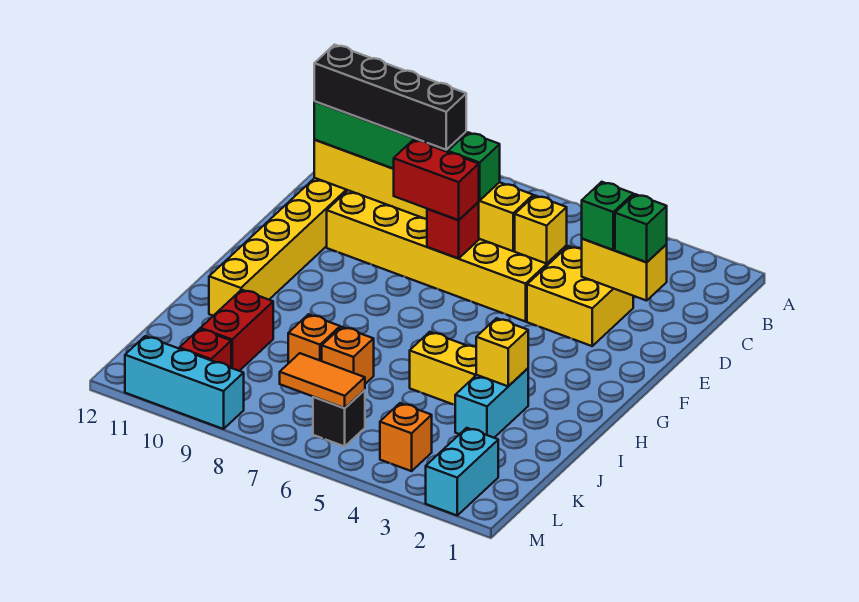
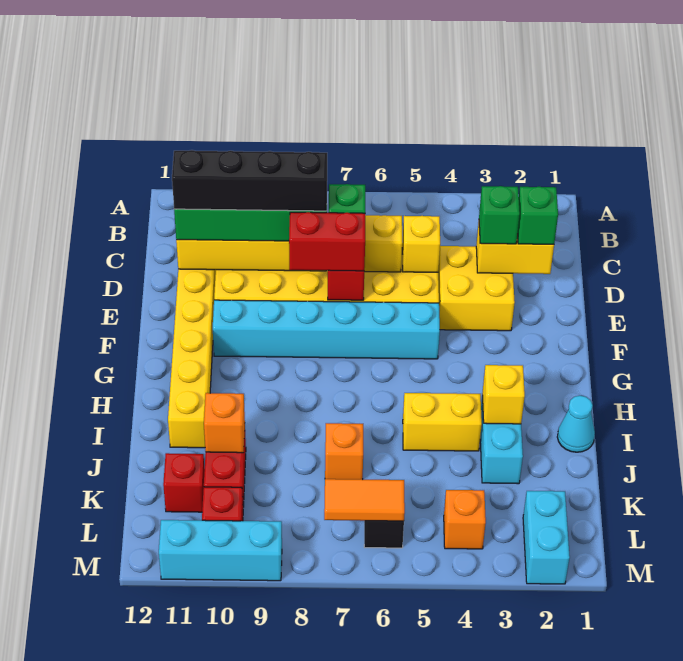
none -> cyan brick F5:F10 level 1
none -> cyan cone I1 level 1
orange brick J8 level 1 -> orange brick J10 level 2
none -> red brick K11 level 1

